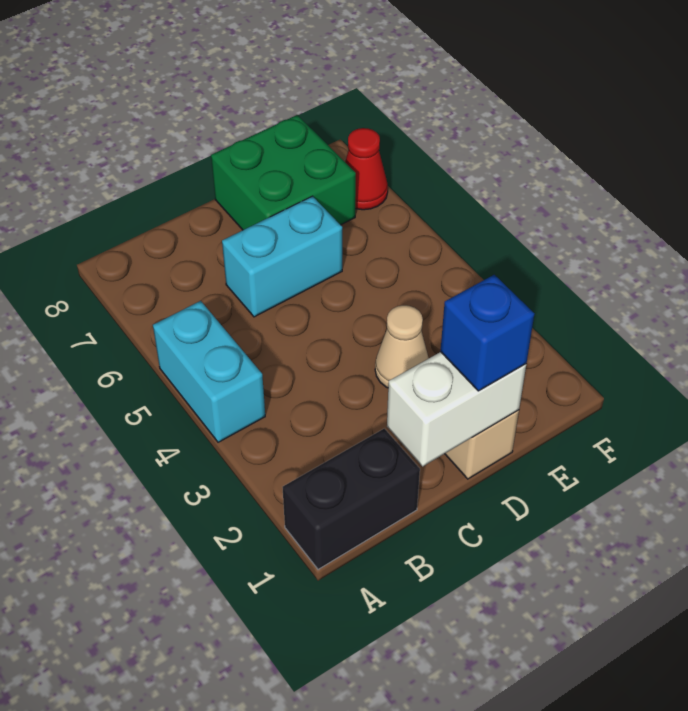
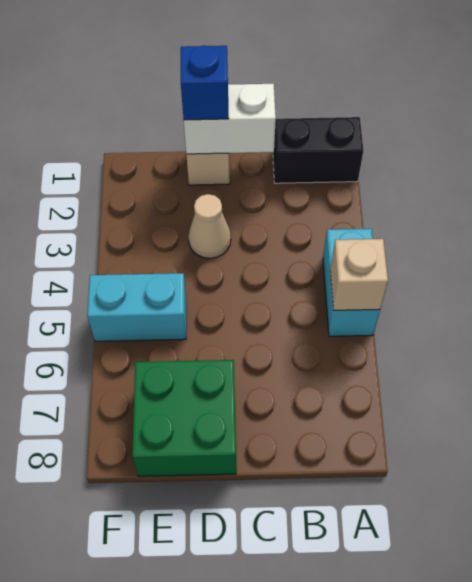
none -> tan brick A5 level 2
cyan brick C6:D6 level 1 -> cyan brick E5:F5 level 1
red cone F7 level 1 -> none

